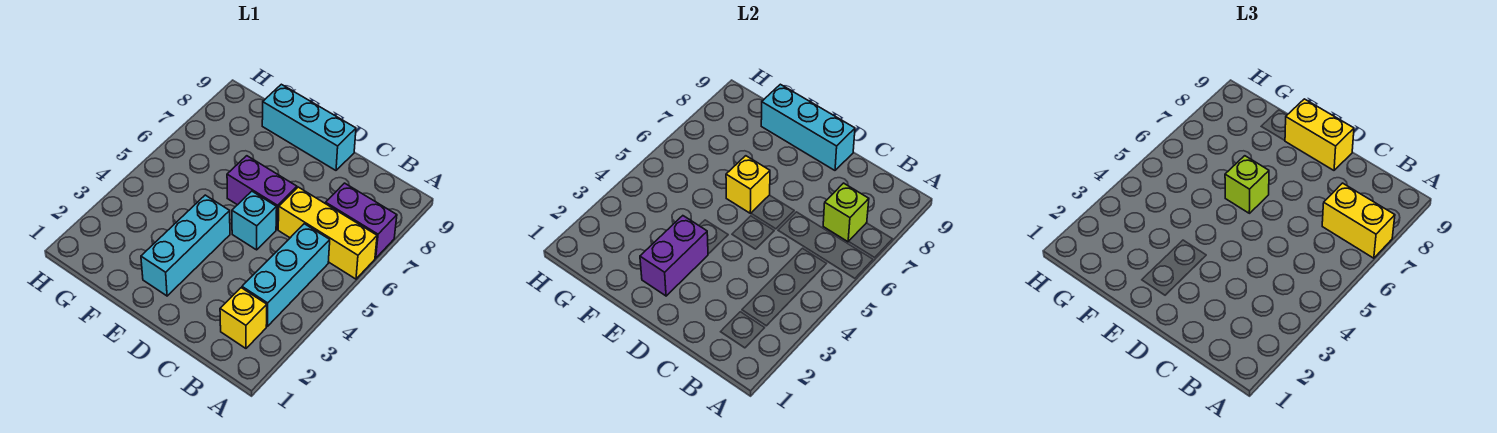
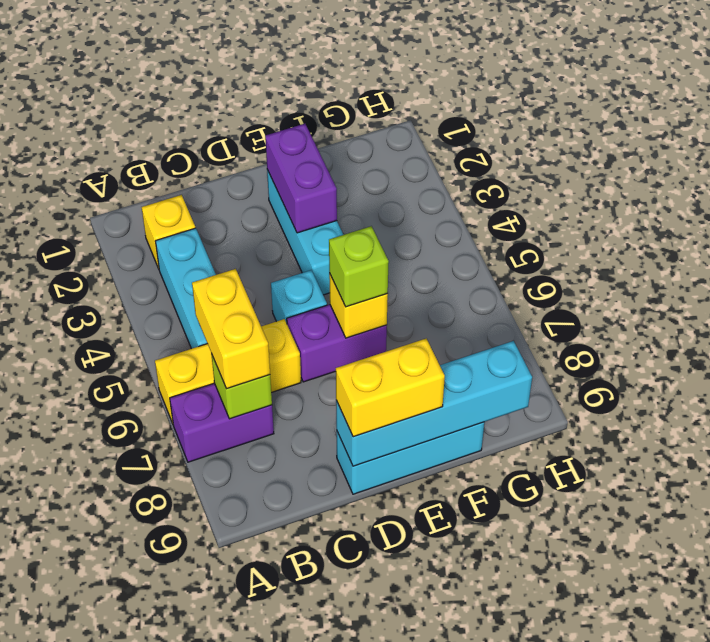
yellow brick A7:B7 level 3 -> yellow brick B6:B7 level 3
cyan brick D9:F9 level 2 -> cyan brick D9:G9 level 2

